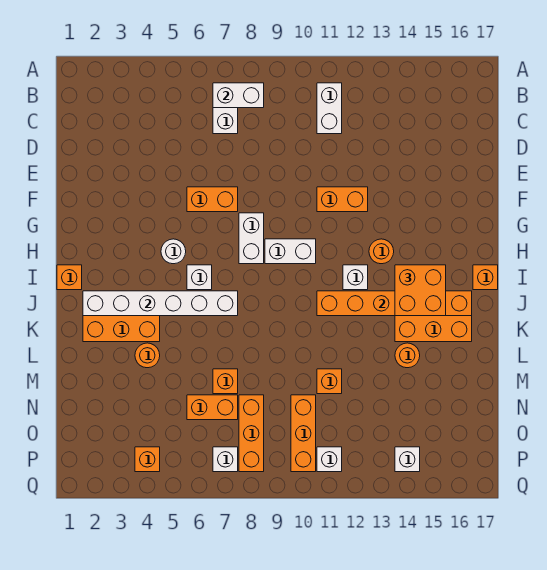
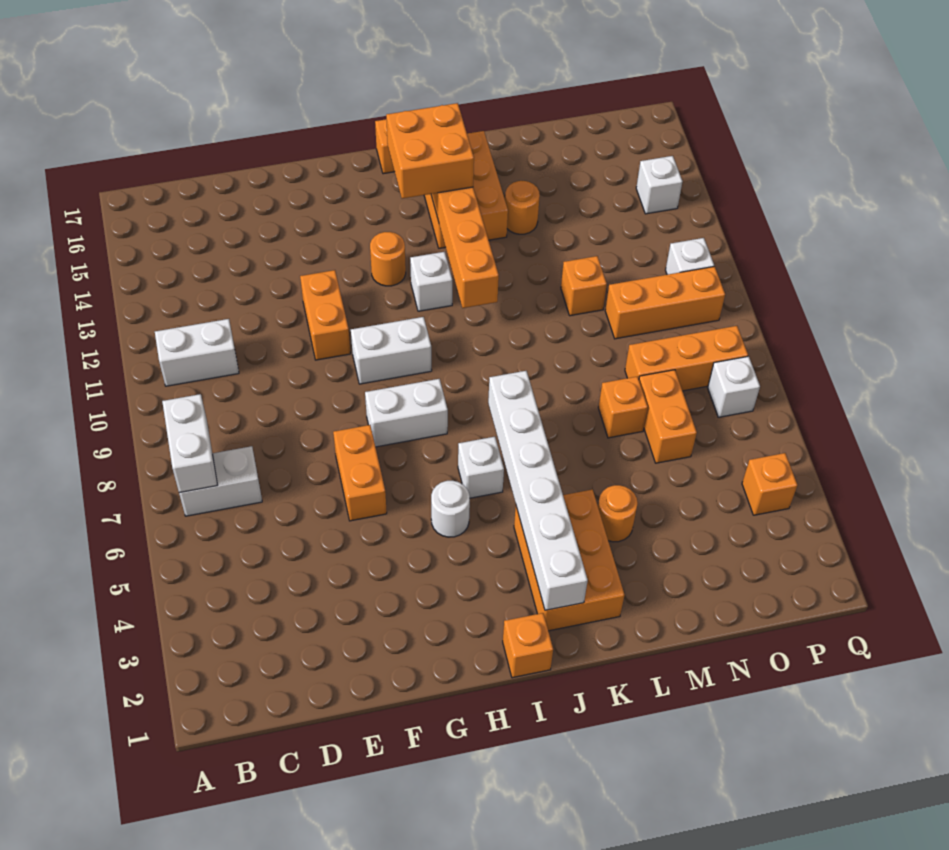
white brick H9:H10 level 1 -> white brick G10:H10 level 1

